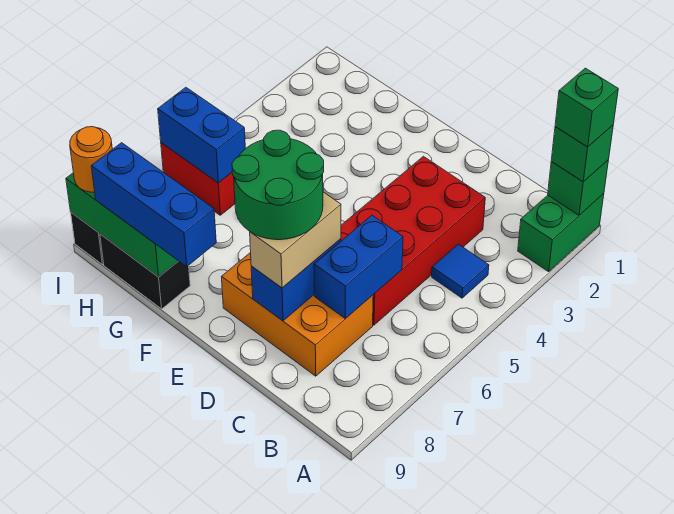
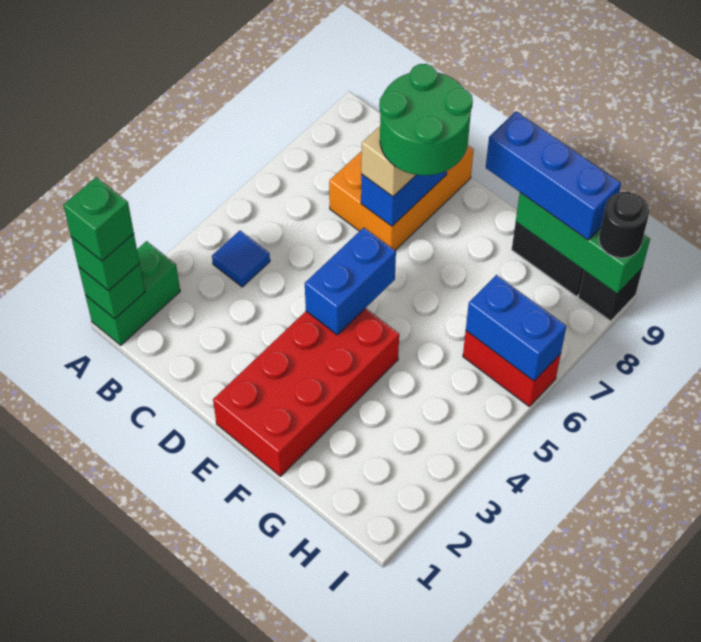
red brick C3:D6 level 1 -> red brick E1:F4 level 1
blue brick C6:C7 level 2 -> blue brick E4:E5 level 2
orange brick C7:E8 level 1 -> orange brick C7:D9 level 1
orange round brick I9 level 3 -> black round brick I9 level 3

